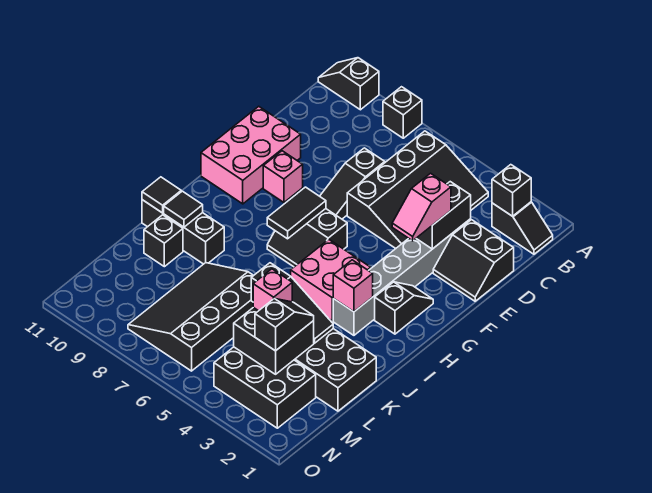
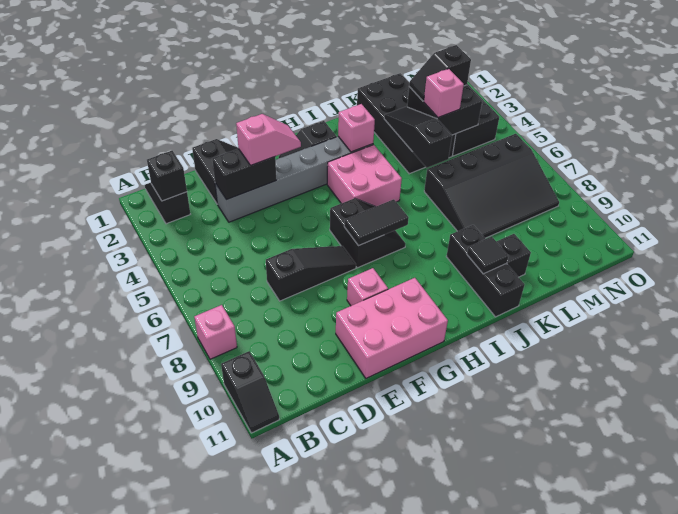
black brick A8 level 1 -> pink brick A8 level 1
black slope B4:E6 level 1 top 6 -> none
black tile J11 level 2 -> none

